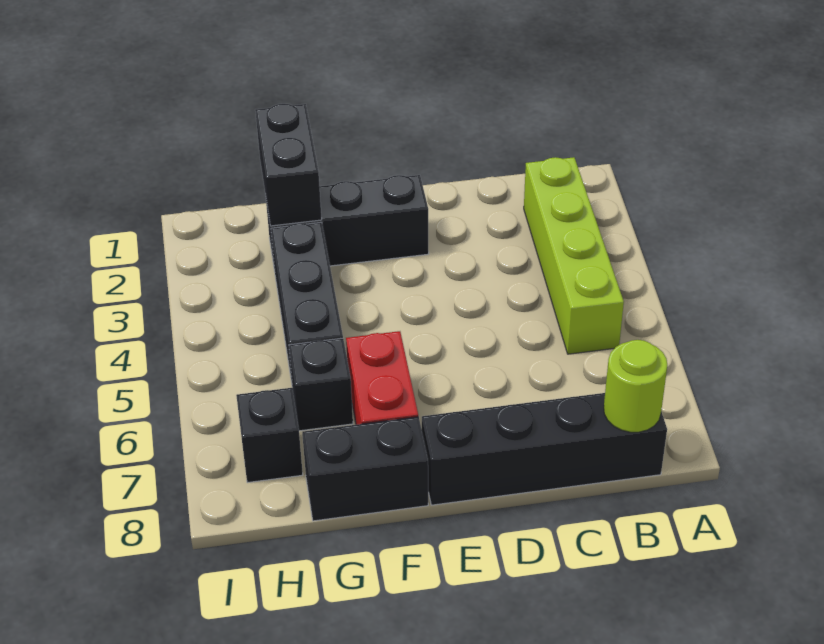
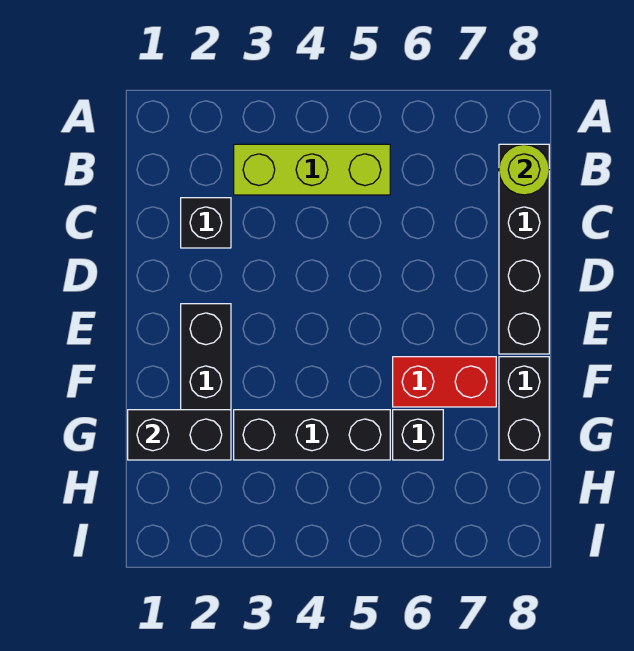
lime brick B2:B5 level 1 -> lime brick B3:B5 level 1
black brick H7 level 1 -> black brick C2 level 1

